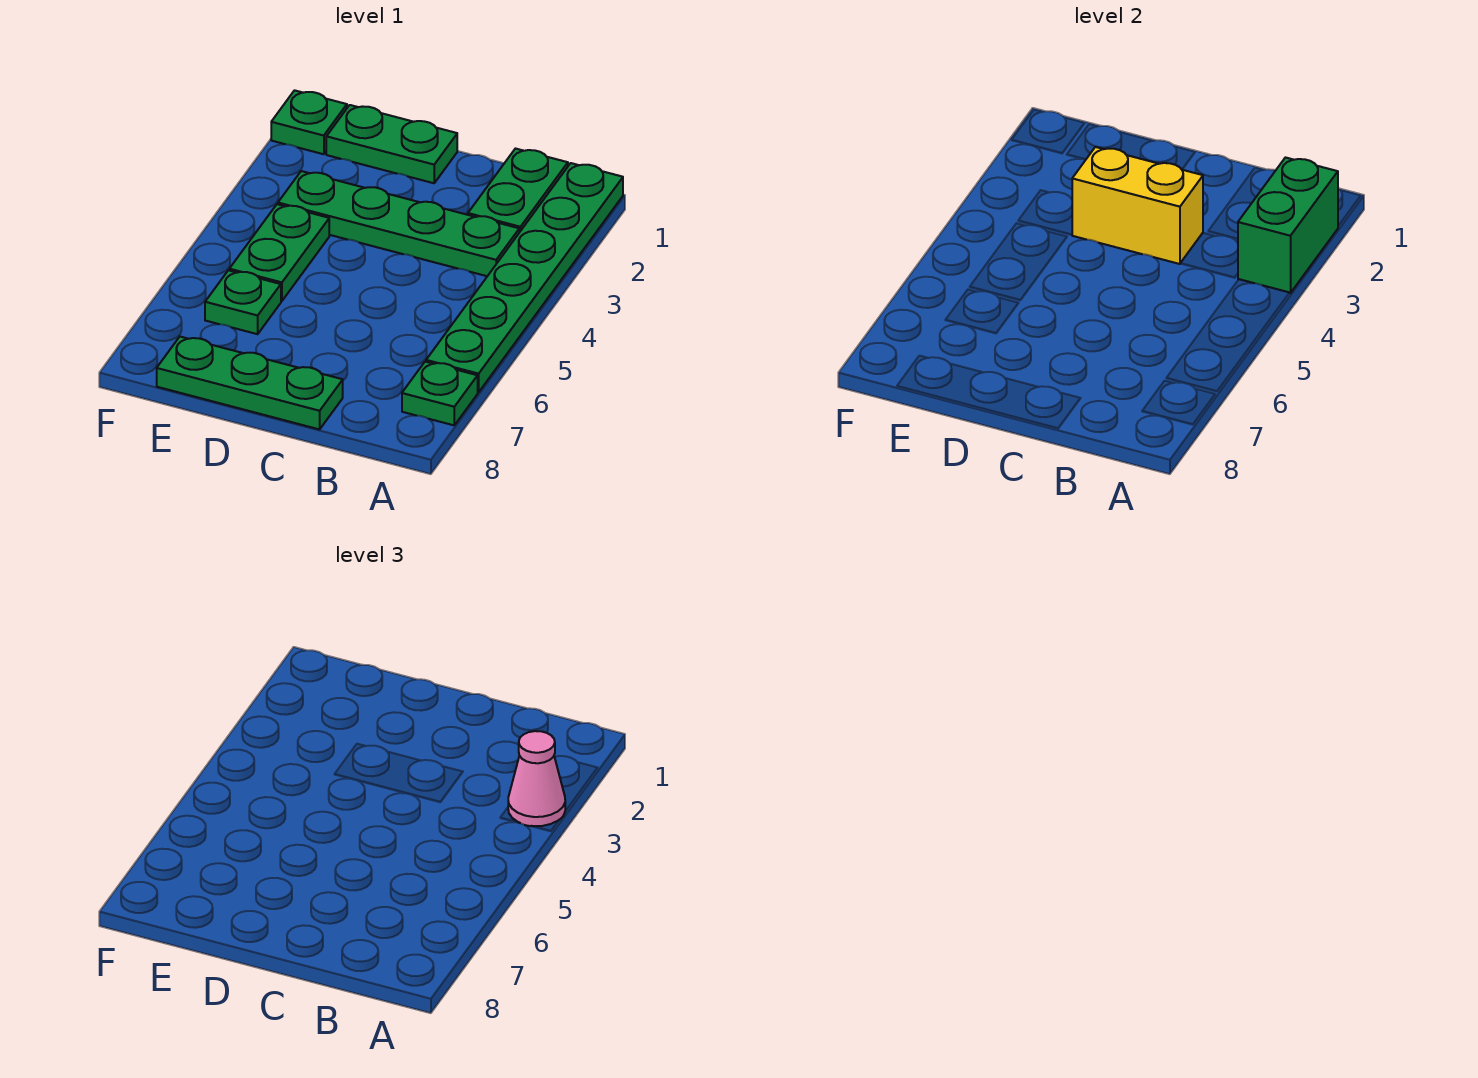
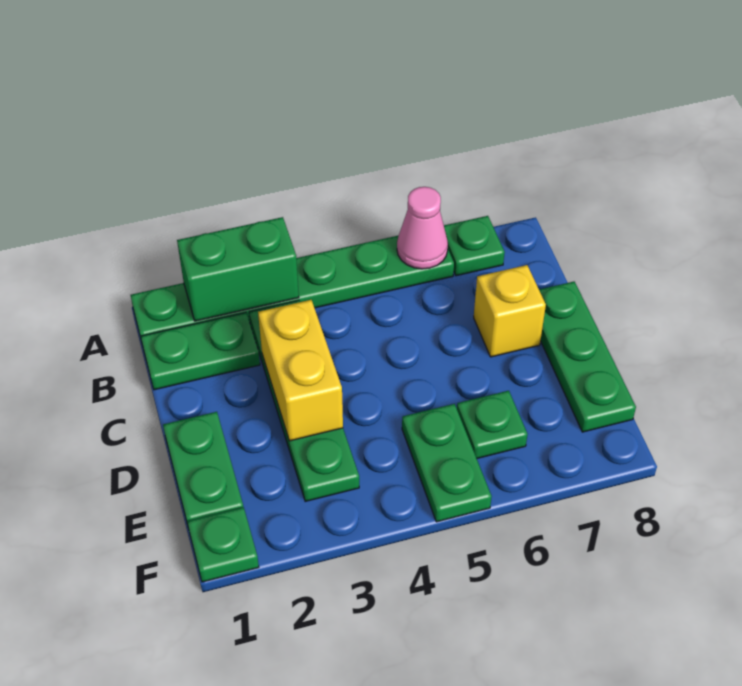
pink cone A3 level 3 -> pink cone A6 level 2
none -> yellow brick C7 level 1
green plate E4:E5 level 1 -> green plate E5:F5 level 1

